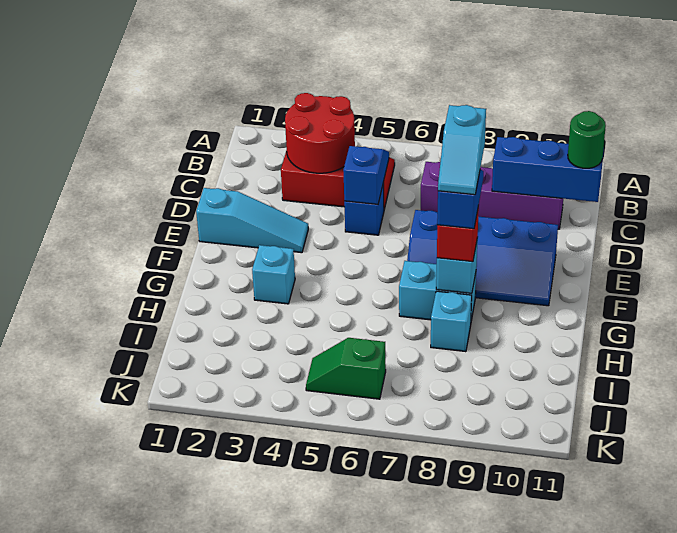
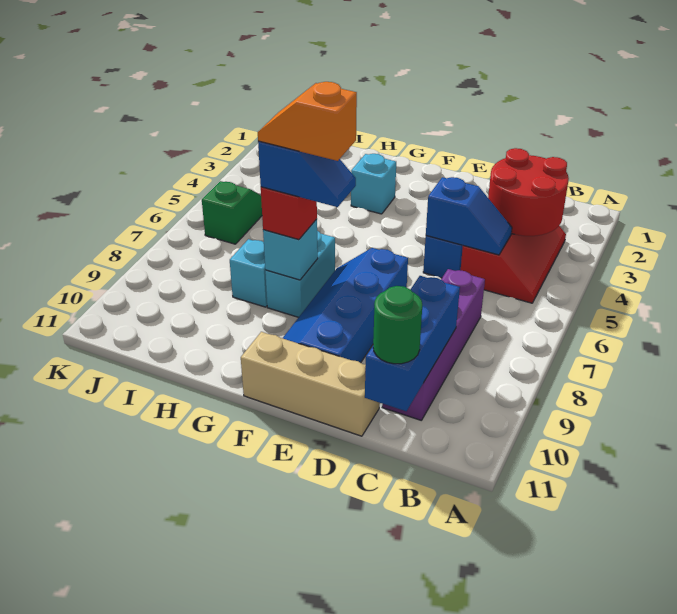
none -> tan brick D11:F11 level 1
cyan slope E1:E3 level 1 top 1 -> none
cyan slope F8:G8 level 5 top F -> orange slope F8:G8 level 5 top F

